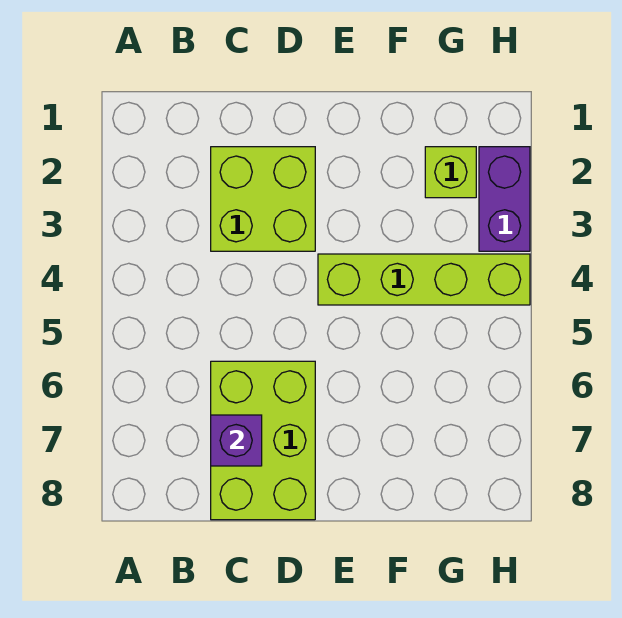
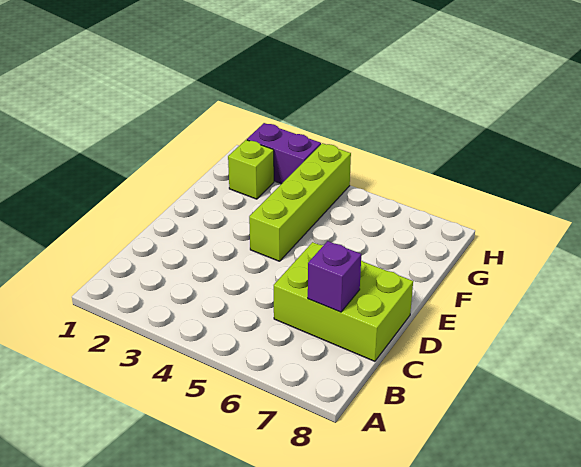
lime brick C2:D3 level 1 -> none

